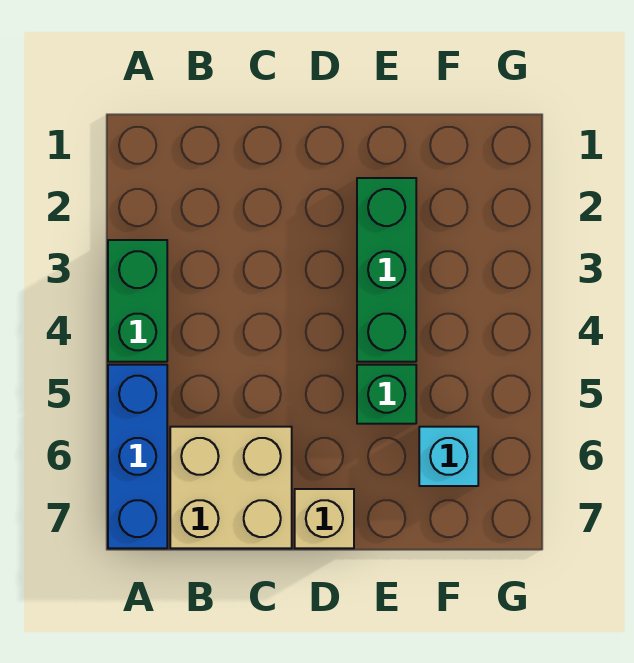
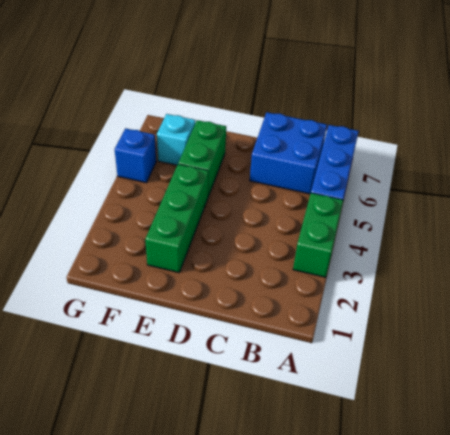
tan brick B6:C7 level 1 -> blue brick B6:C7 level 1
tan brick D7 level 1 -> none
green brick E5 level 1 -> green brick E5:E6 level 1
none -> blue brick G5 level 1

